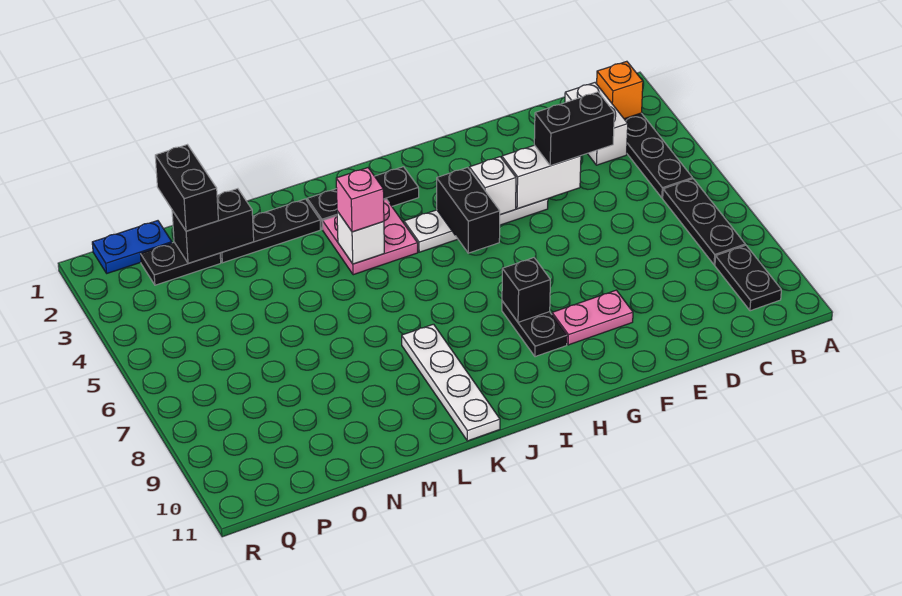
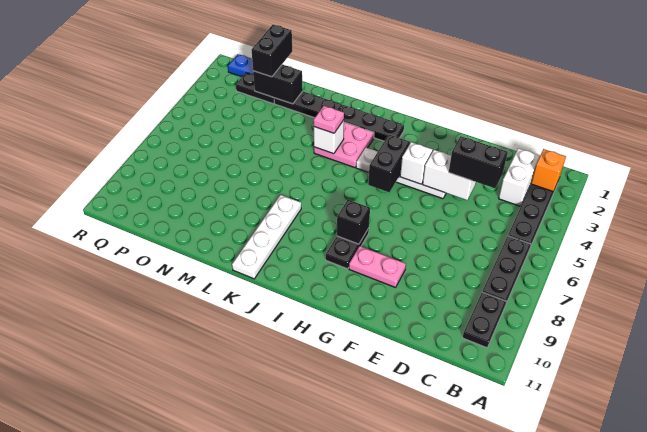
pink brick K4 level 3 -> pink plate K4 level 3

